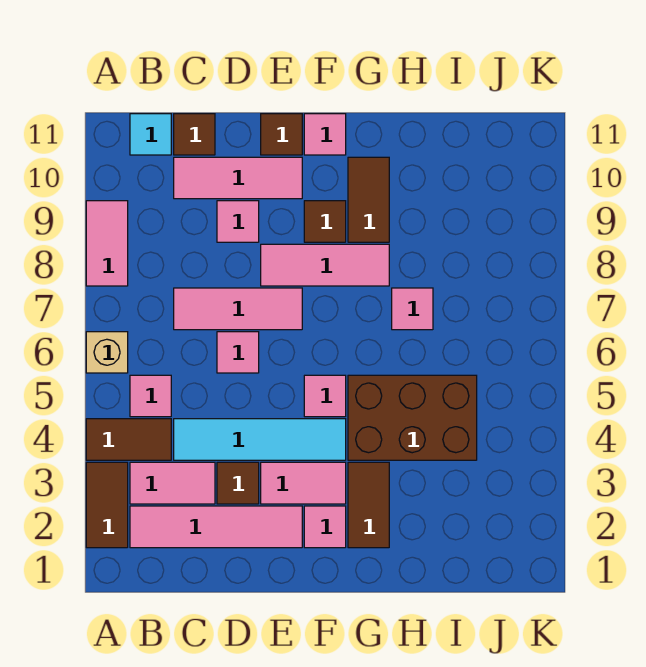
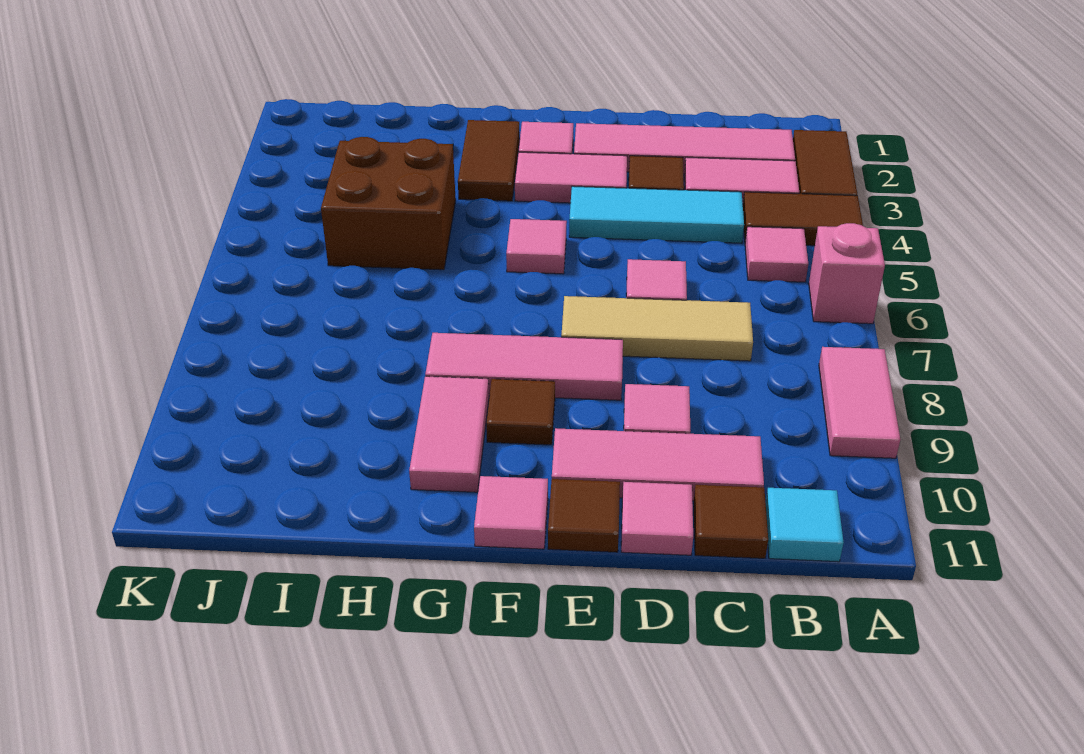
tan brick A6 level 1 -> pink brick A6 level 1
cyan tile C4:F4 level 1 -> cyan tile C4:E4 level 1
pink tile C7:E7 level 1 -> tan tile C7:E7 level 1
brown brick G4:I5 level 1 -> brown brick H4:I5 level 1
brown tile G9:G10 level 1 -> pink tile G9:G10 level 1
pink tile H7 level 1 -> pink tile D11 level 1

